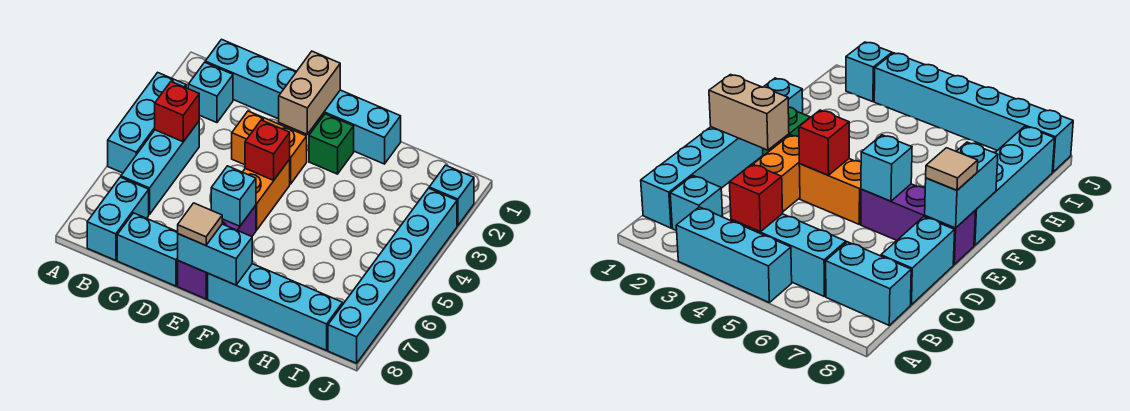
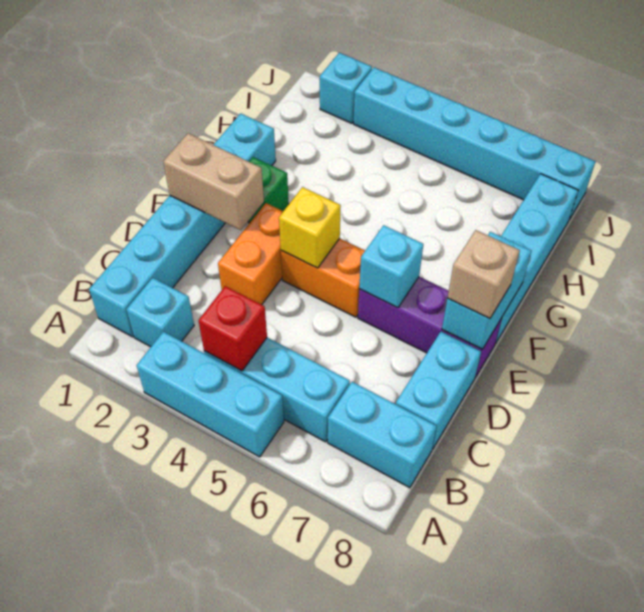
red brick E4 level 2 -> yellow brick E4 level 2
tan tile E8 level 3 -> tan brick E8 level 3

